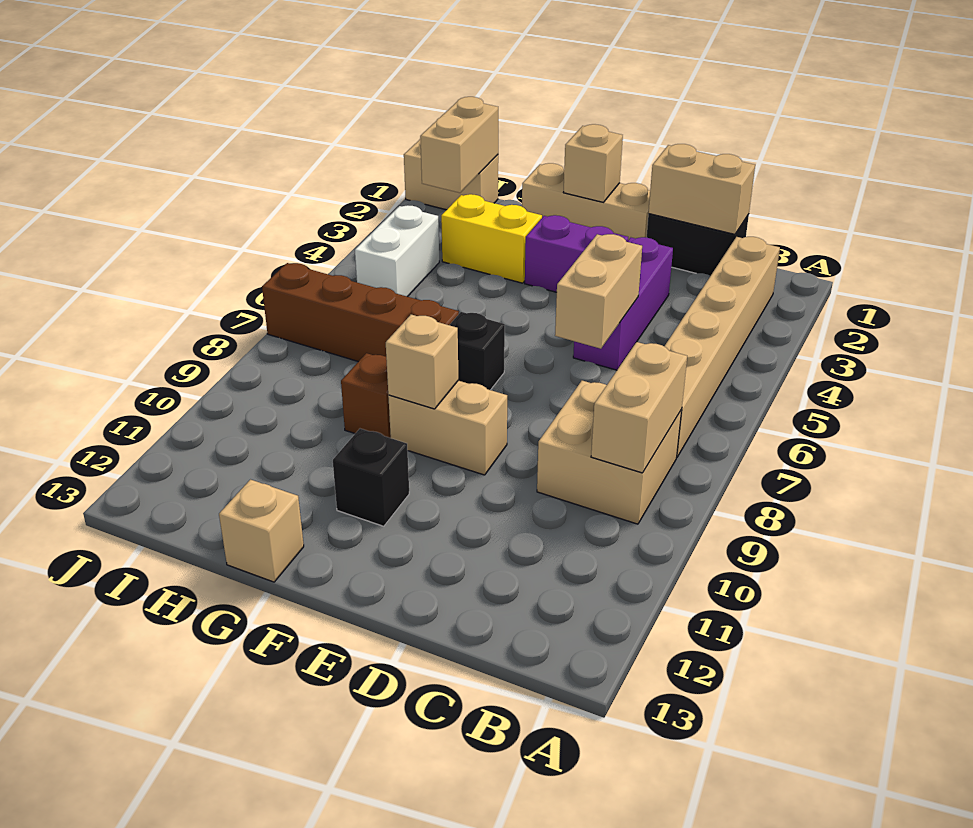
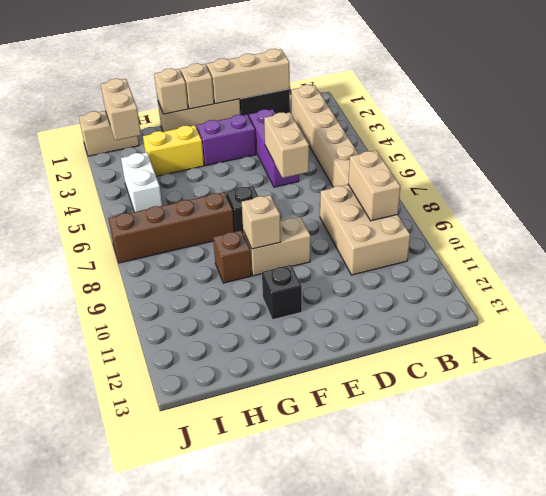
tan brick B8:C9 level 1 -> tan brick B8:C10 level 1
tan brick C1:D1 level 2 -> tan brick C1:E1 level 2
tan brick G13 level 1 -> tan brick G1 level 2

